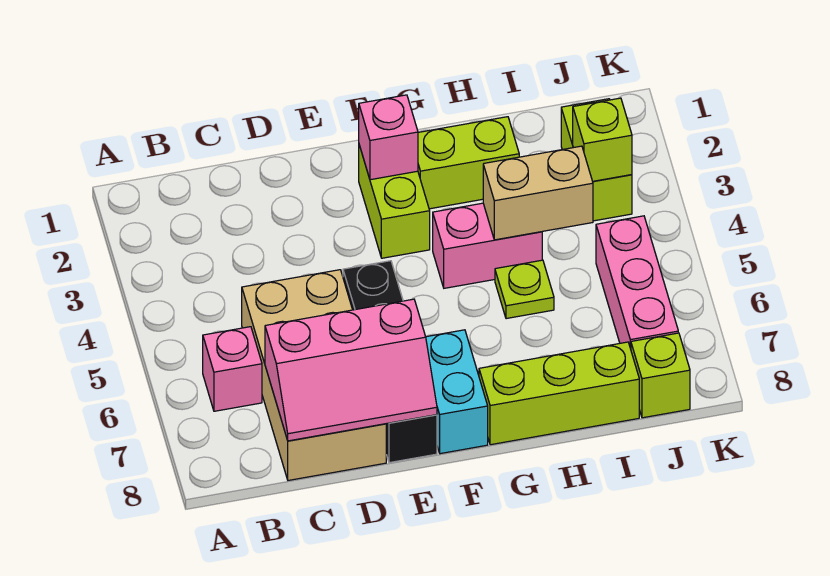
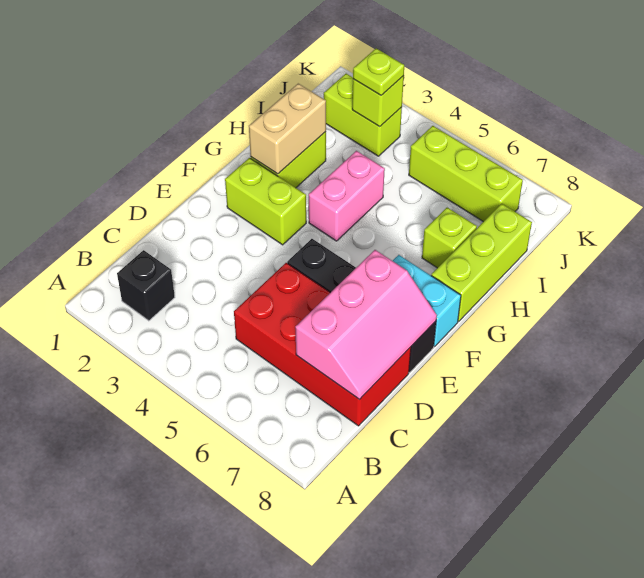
none -> black brick B2 level 1
pink brick B6 level 1 -> none
tan brick C5:D8 level 1 -> red brick C5:D8 level 1
pink brick F2 level 2 -> none
tan brick H4:I4 level 2 -> tan brick G2:H2 level 2
lime plate H5 level 1 -> lime plate J3 level 3
pink brick J5:J7 level 1 -> lime brick J5:J7 level 1
lime brick J8 level 1 -> lime brick H7 level 1

